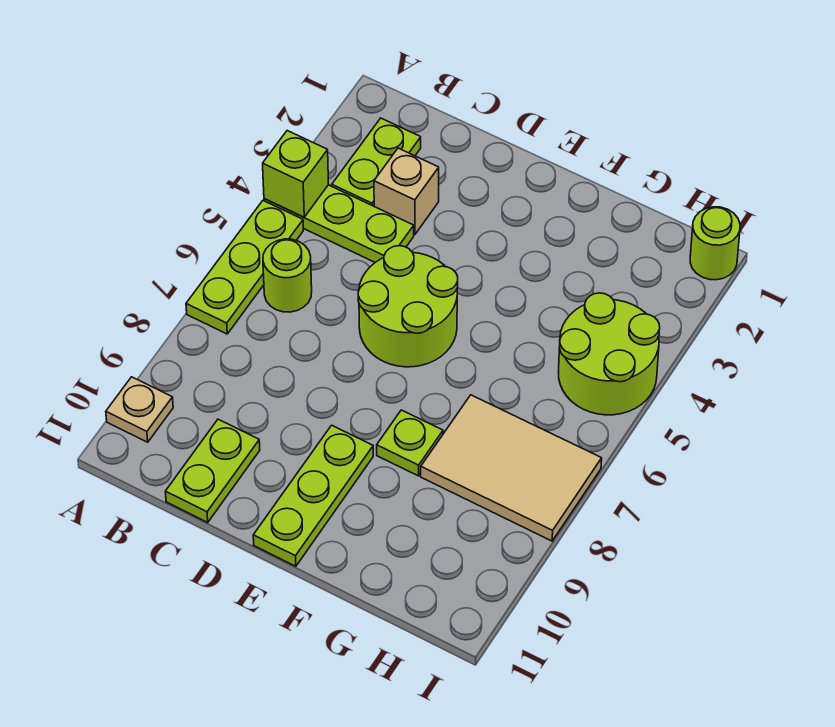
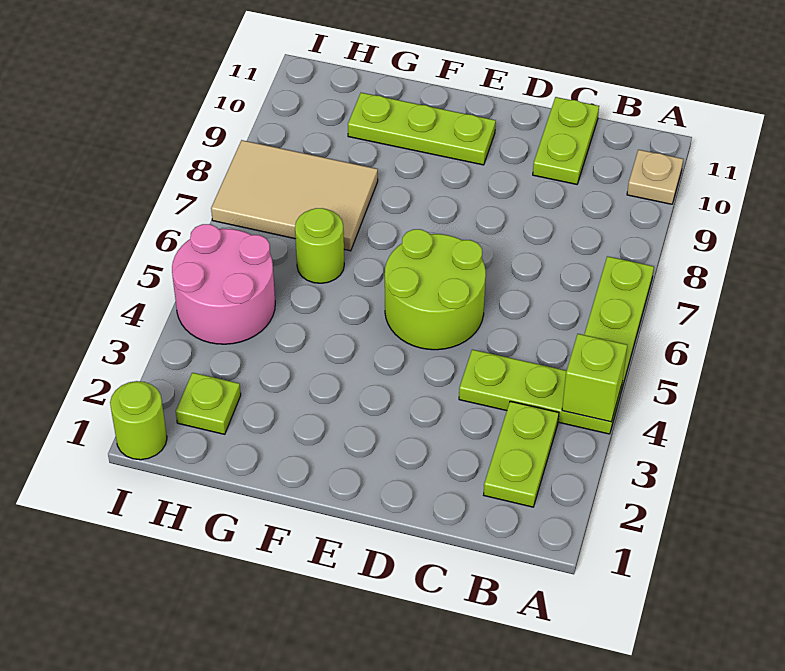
lime round brick B6 level 1 -> lime round brick G6 level 1
tan brick C3 level 1 -> none
lime plate E9:E11 level 1 -> lime plate E10:G10 level 1
lime plate F8 level 1 -> lime plate H2 level 1
lime round brick H4:I5 level 1 -> pink round brick H4:I5 level 1

